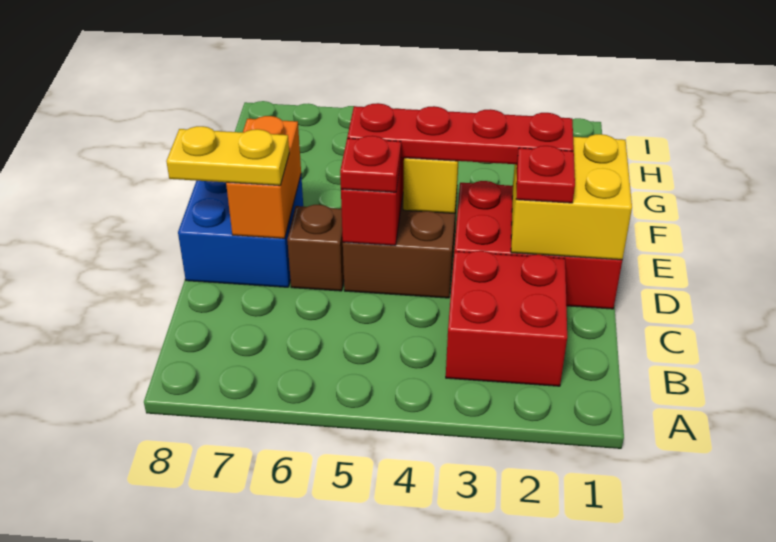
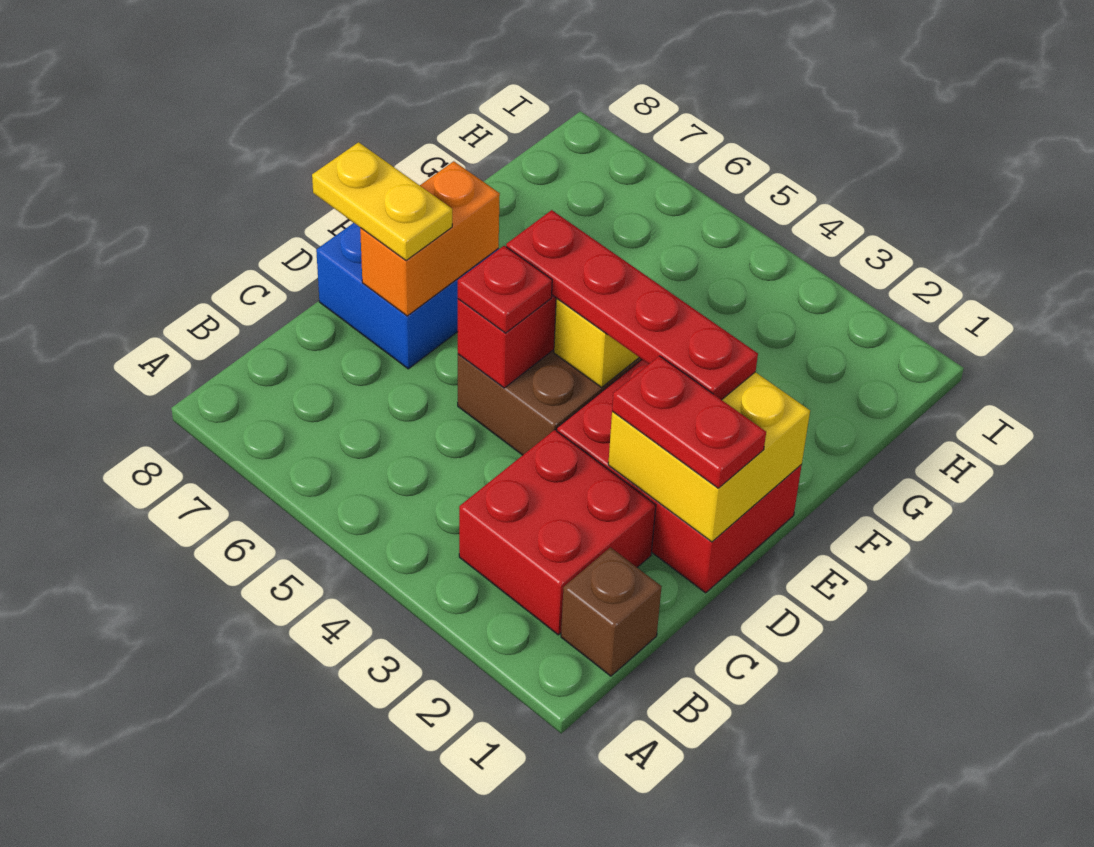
red plate D2 level 3 -> red plate D1:D2 level 3
brown brick D6 level 1 -> brown brick B1 level 1

